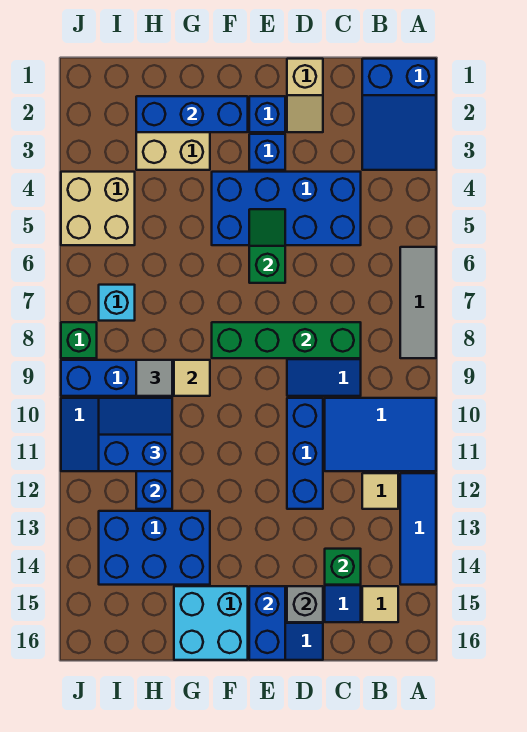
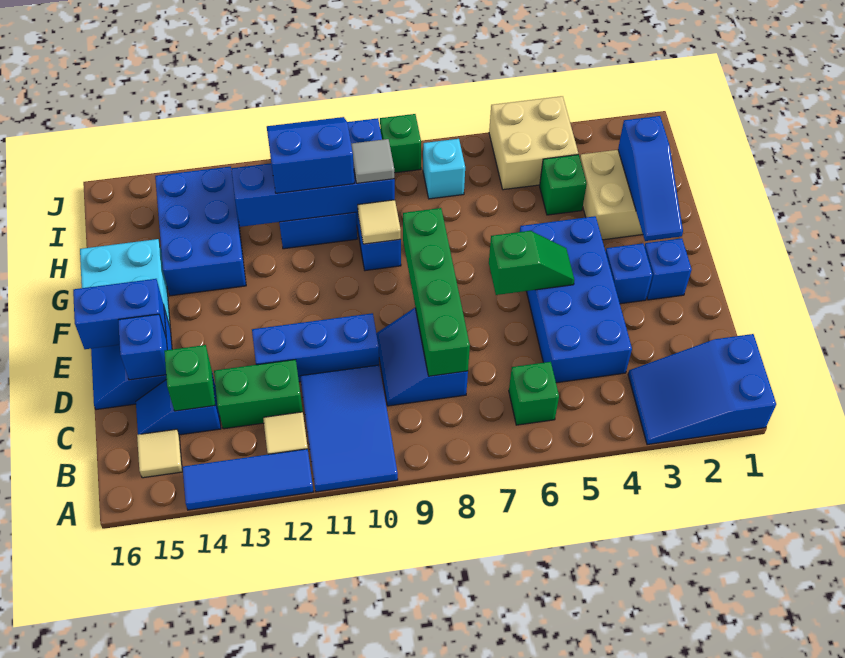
grey tile A6:A8 level 1 -> none
none -> green brick B6 level 1
none -> green brick C12:C13 level 1
tan slope D1:D2 level 1 top 1 -> none
grey brick D15 level 2 -> blue brick D15 level 2
blue brick F2:H2 level 2 -> blue slope F2:H2 level 2 top H
none -> green brick H4 level 1
blue slope H10:I11 level 3 top 11 -> blue slope H10:I11 level 3 top H

